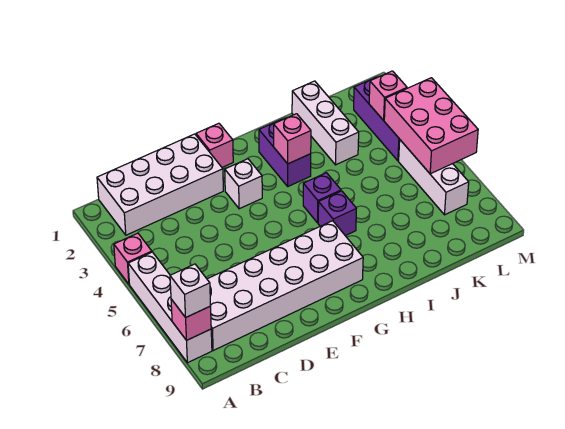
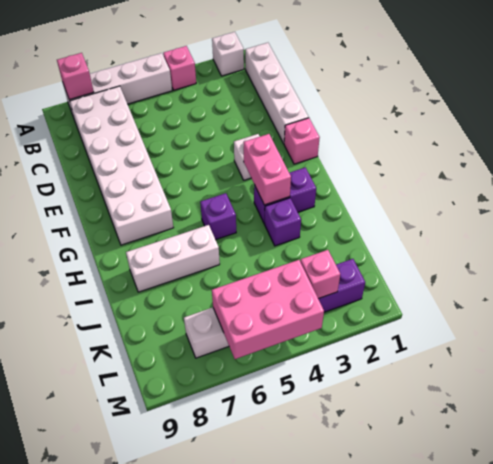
white brick A8 level 3 -> white brick A2 level 1
white brick B1:E2 level 1 -> white brick B1:E1 level 1
pink brick H3 level 2 -> pink brick G3:H3 level 2
purple brick H6 level 1 -> purple brick I3 level 1
white brick J1:J3 level 1 -> white brick I6:I8 level 1

